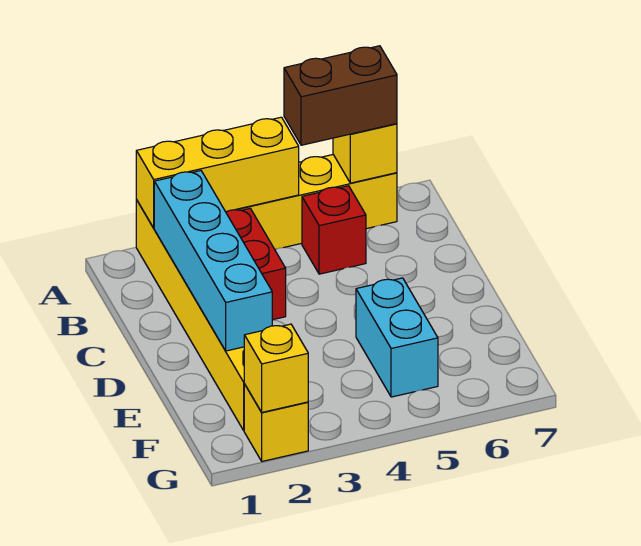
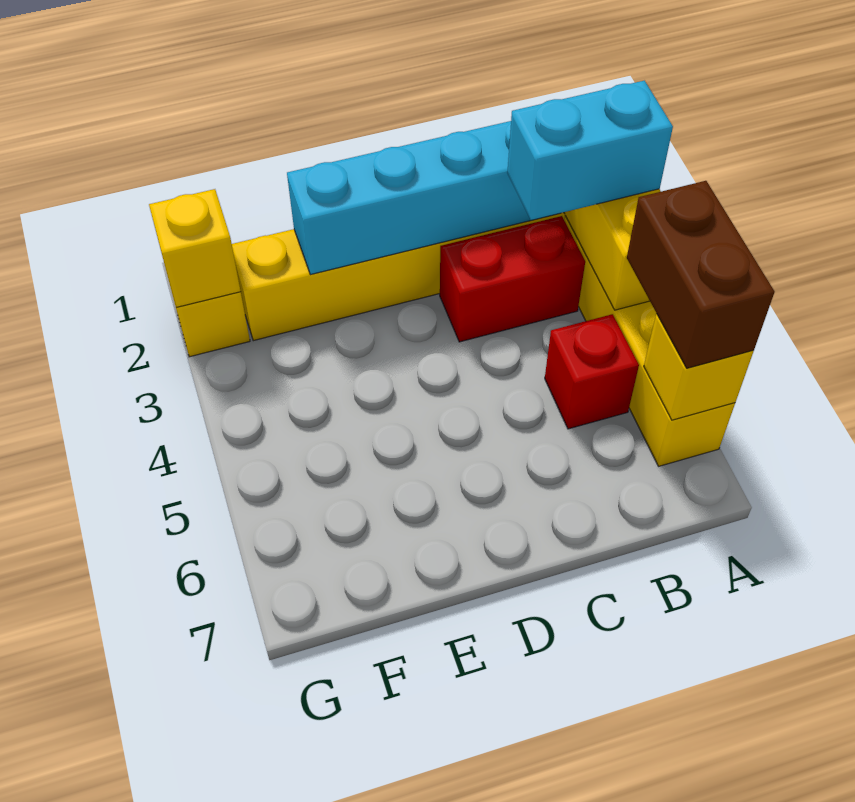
cyan brick E5:F5 level 1 -> cyan brick A3:B3 level 3

